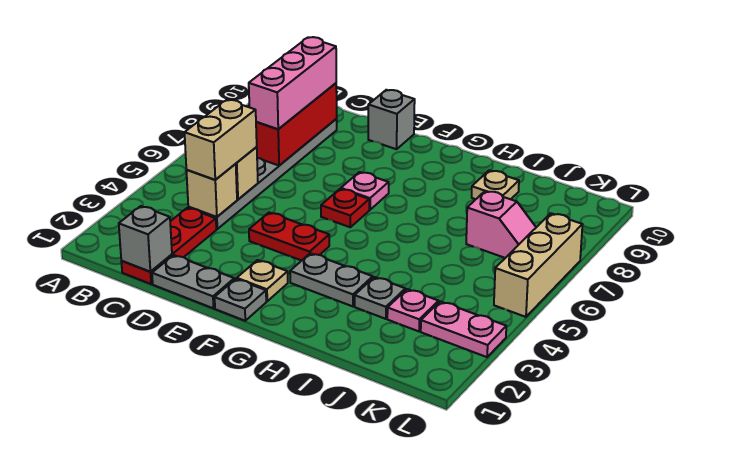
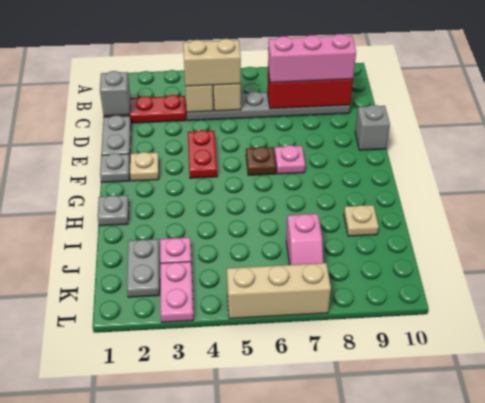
red plate F6 level 1 -> brown plate F6 level 1
grey plate G3:H3 level 1 -> grey plate J2:K2 level 1
grey plate I3 level 1 -> grey plate H1 level 1

